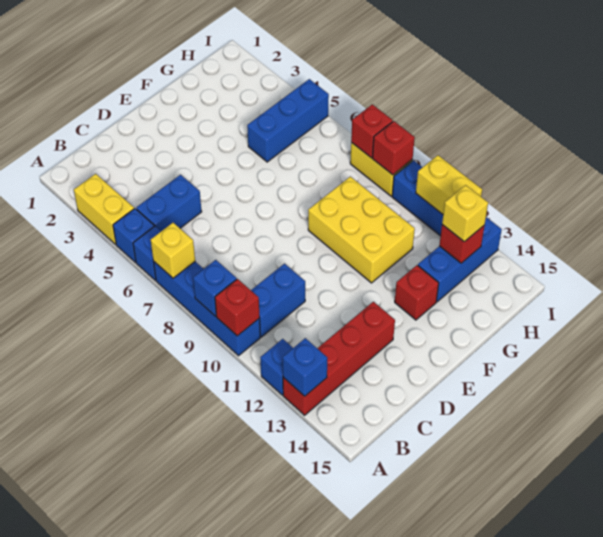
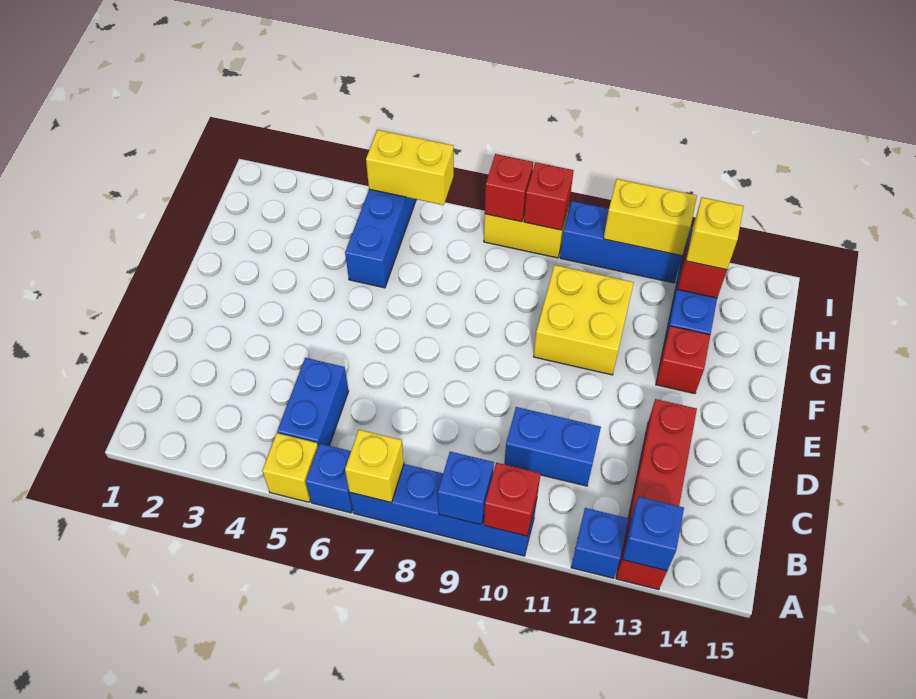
yellow brick A3:A4 level 1 -> yellow brick I5:I6 level 2
blue brick A5 level 1 -> yellow brick A5 level 1
blue brick B10:C10 level 1 -> blue brick C10:C11 level 1
yellow brick F9:G11 level 1 -> yellow brick F10:G11 level 1

